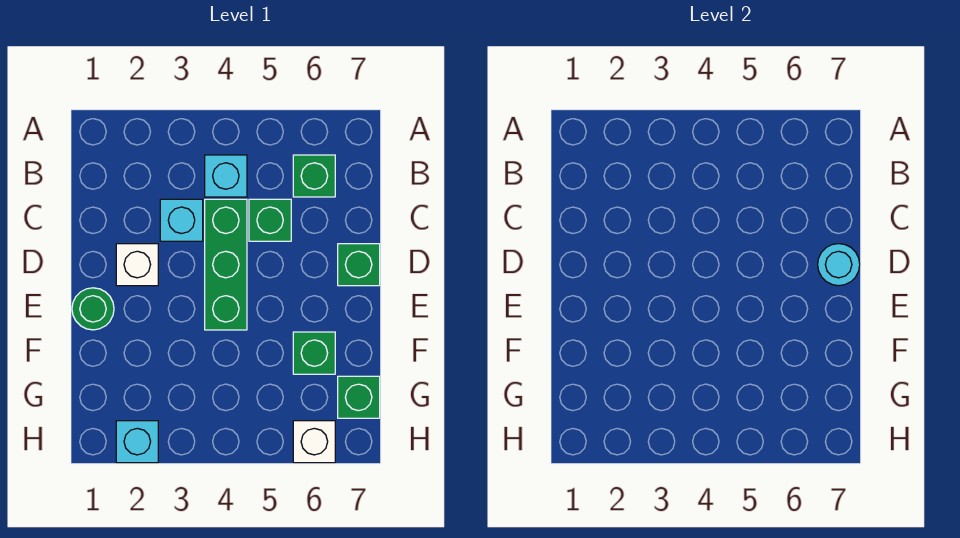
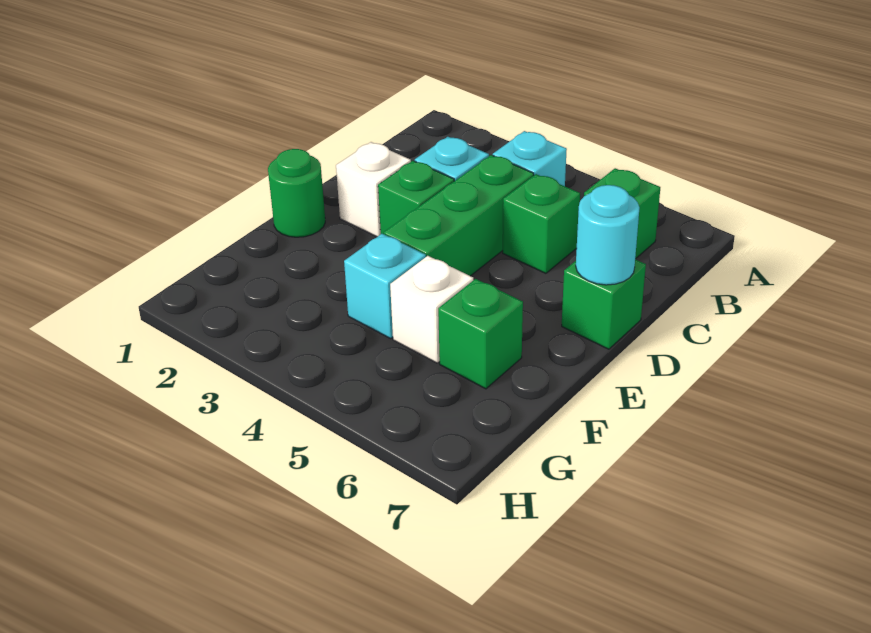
green brick G7 level 1 -> green brick D3 level 1
cyan brick H2 level 1 -> cyan brick F4 level 1
white brick H6 level 1 -> white brick F5 level 1

